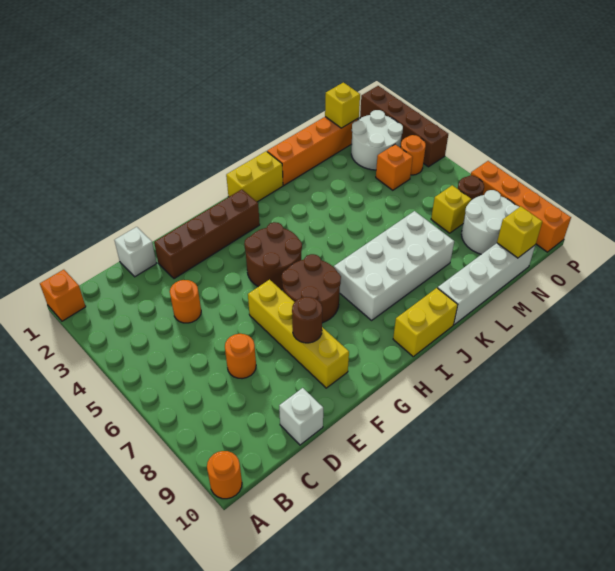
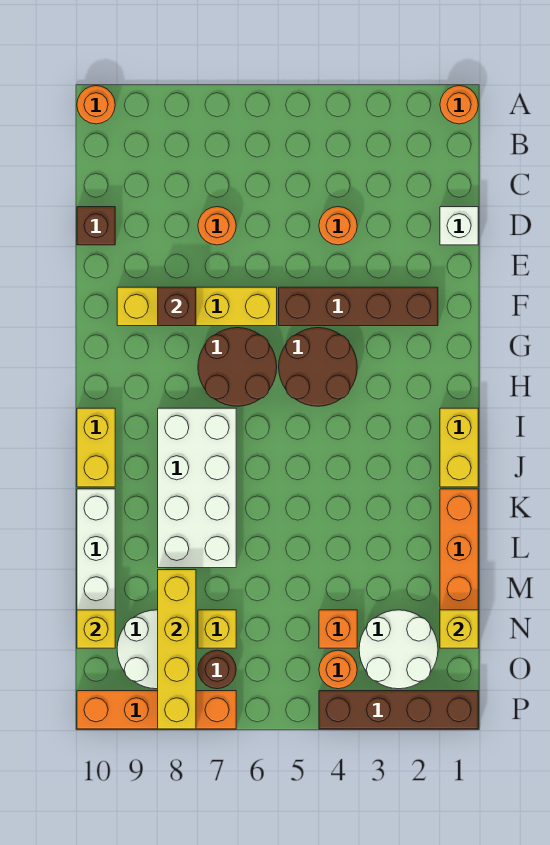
orange brick A1 level 1 -> orange round brick A1 level 1
white brick D10 level 1 -> brown brick D10 level 1
brown brick E2:H2 level 1 -> brown brick F2:F5 level 1
brown round brick F8 level 2 -> brown brick F8 level 2
none -> yellow brick M8:P8 level 2

